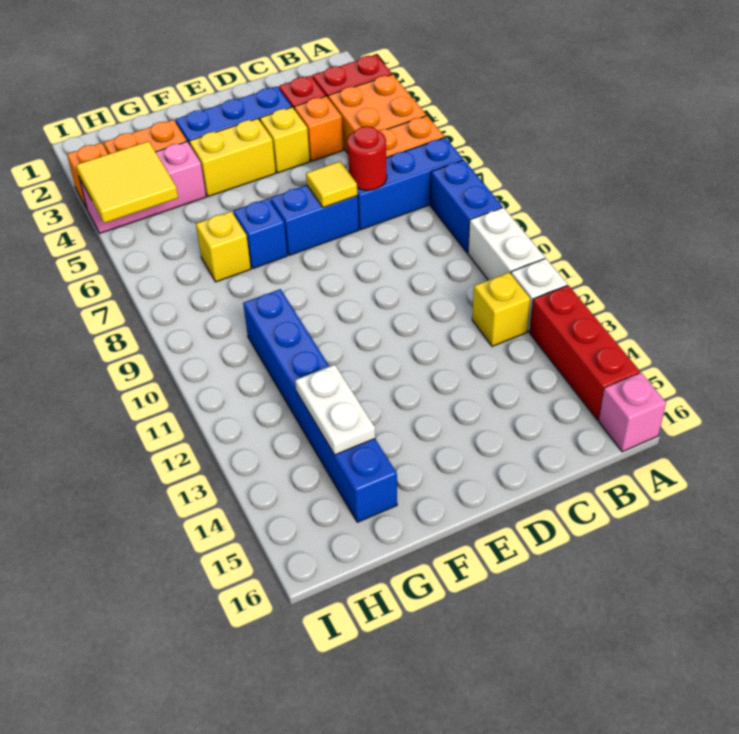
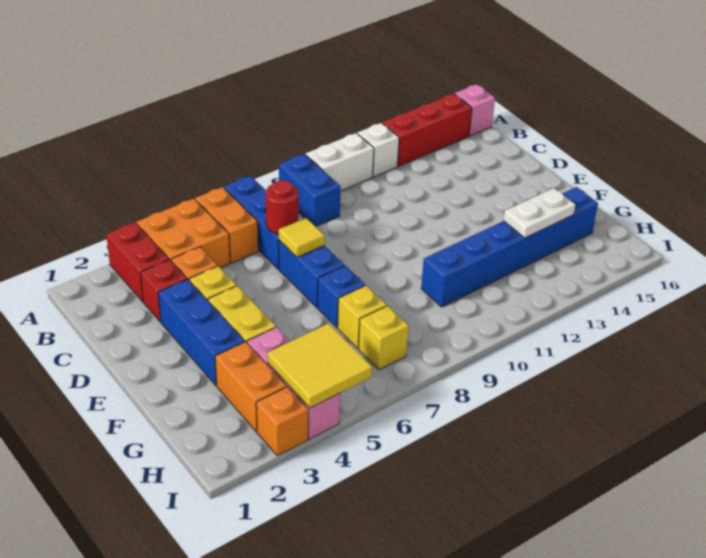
blue brick A8:A9 level 1 -> blue brick A9:B9 level 1
yellow brick B12 level 1 -> yellow brick H7 level 1

